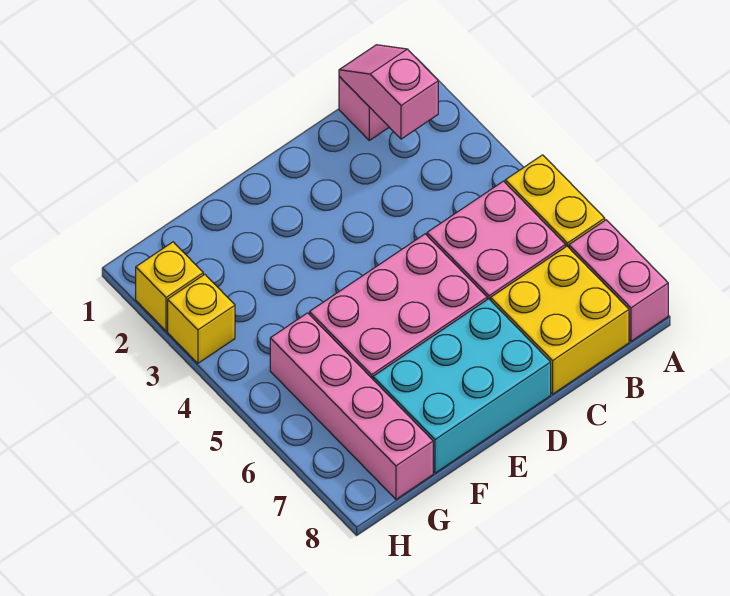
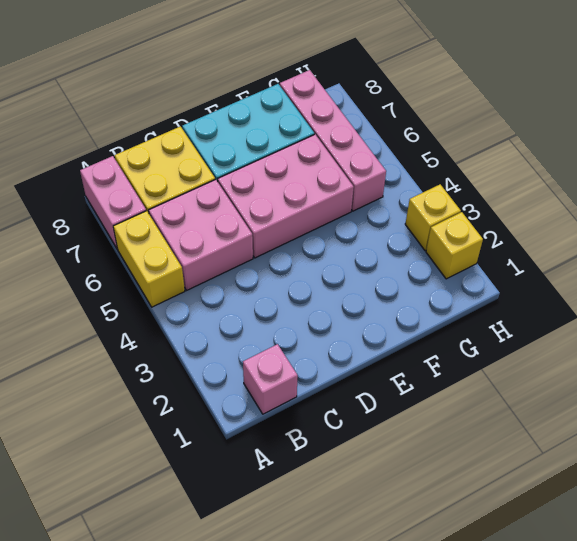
pink slope B1:B2 level 2 top 2 -> none

